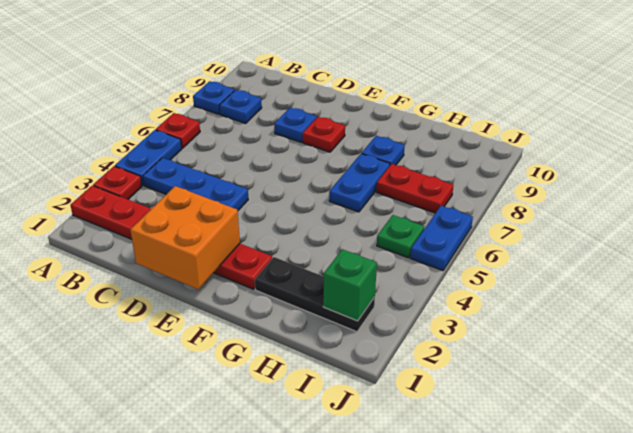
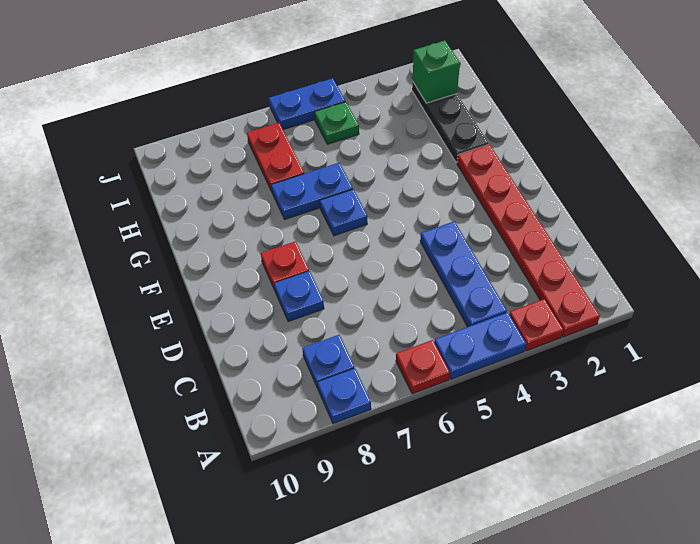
orange brick D1:E2 level 2 -> none
blue plate G8 level 1 -> blue plate F6 level 1

